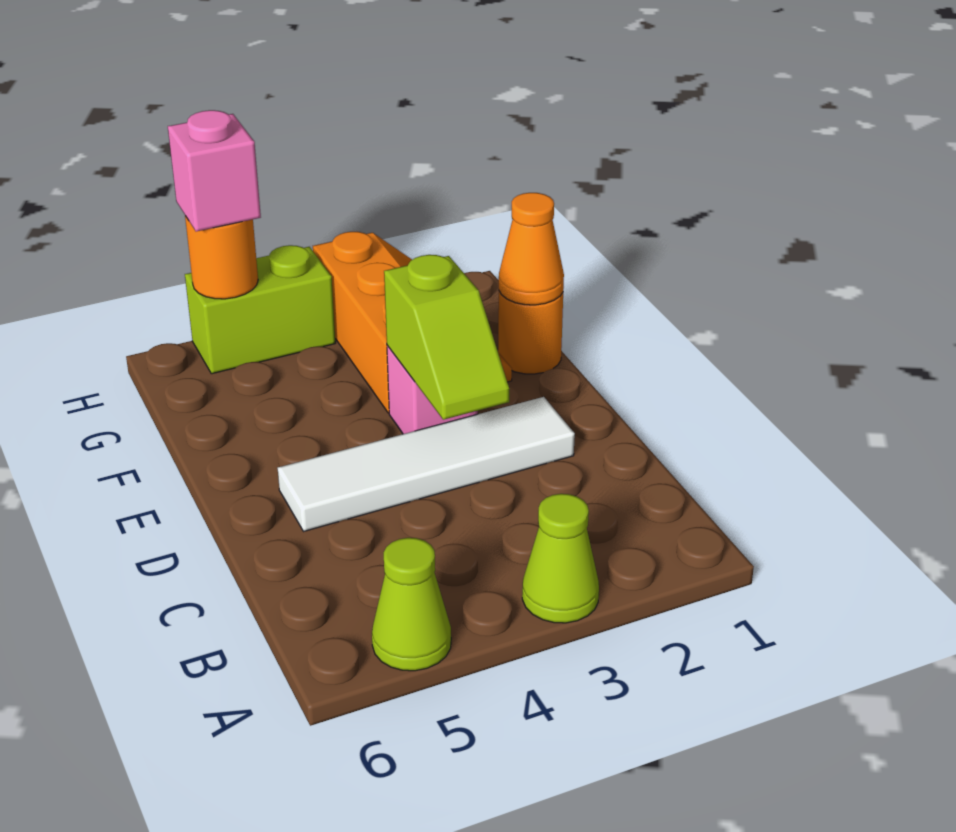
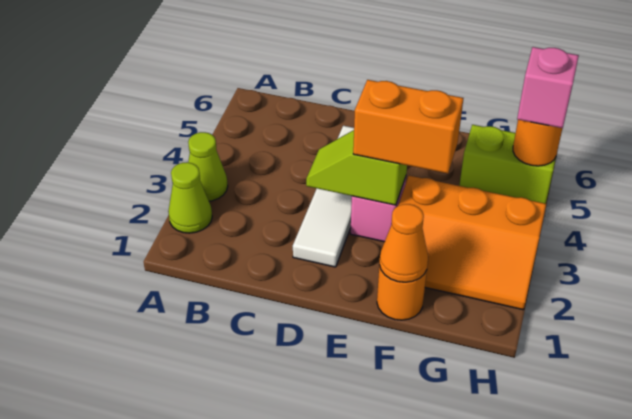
lime cone A5 level 1 -> lime cone A2 level 1
none -> orange brick E3:F3 level 3
lime brick H4:H5 level 1 -> lime brick G5:H5 level 1

